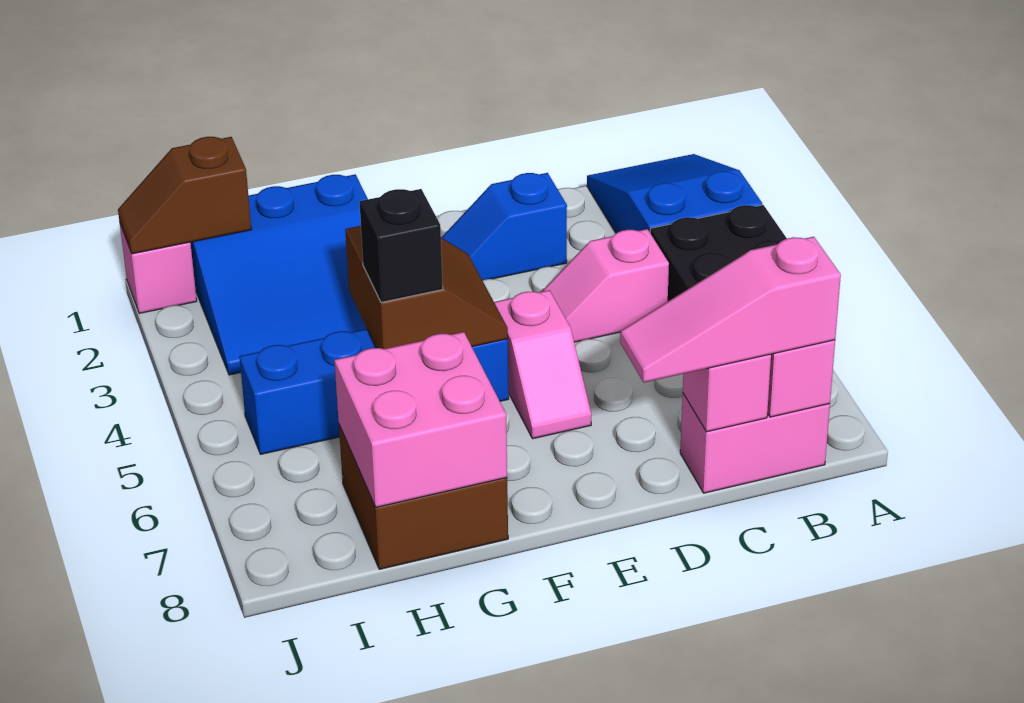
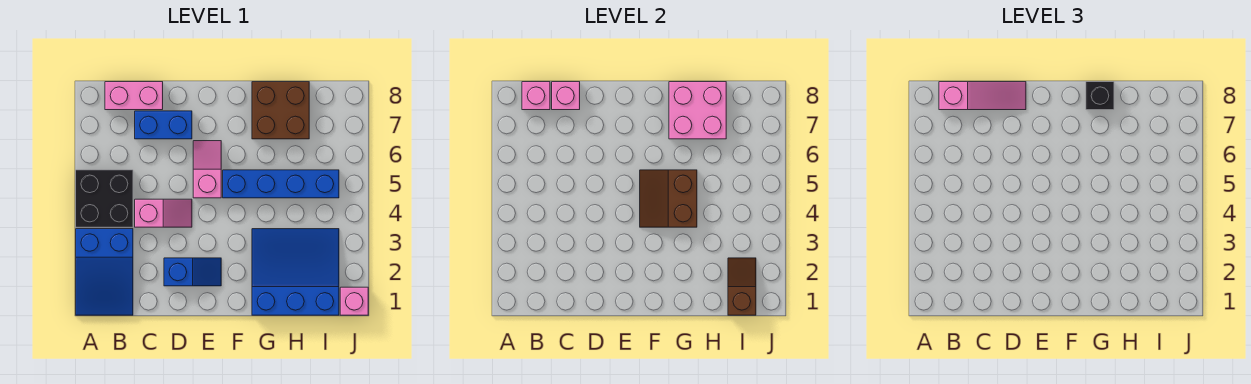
none -> blue brick C7:D7 level 1
black brick G5 level 3 -> black brick G8 level 3
brown slope I1:J1 level 2 top I -> brown slope I1:I2 level 2 top 1

